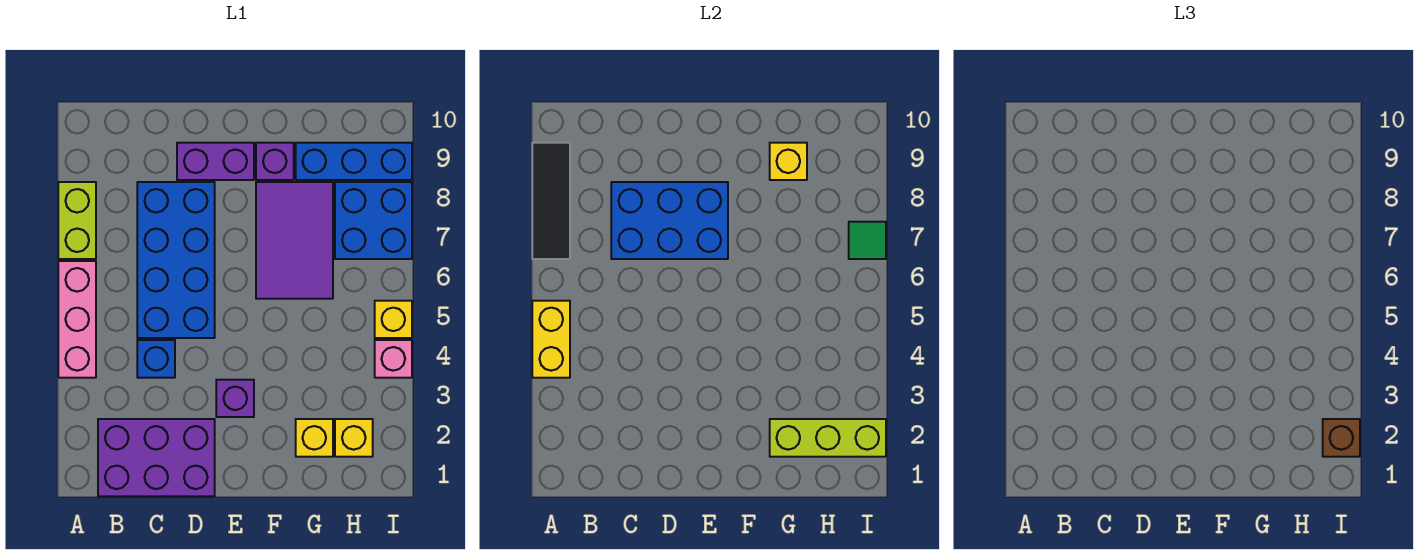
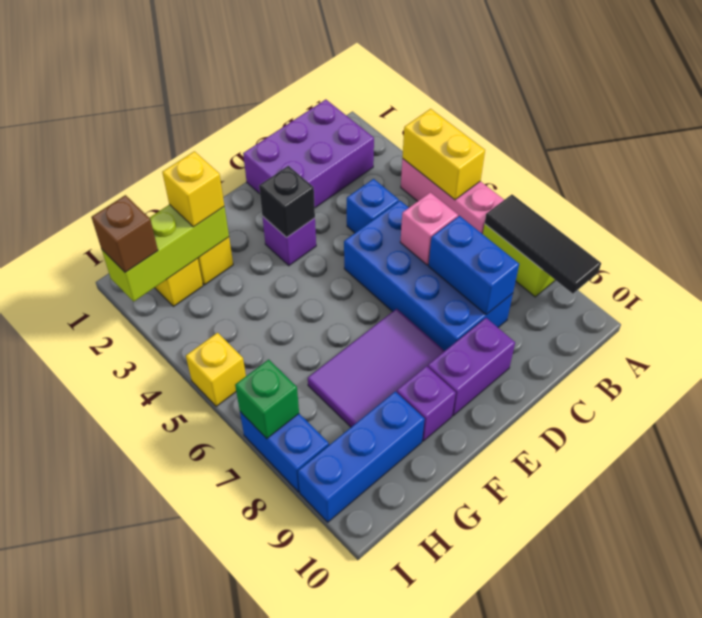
blue brick C7:E8 level 2 -> blue brick C7:C8 level 2
none -> black brick E3 level 2
purple tile F6:G8 level 1 -> purple tile E7:G8 level 1
yellow brick G9 level 2 -> yellow brick G2 level 3
blue brick H7:I8 level 1 -> blue brick I7:I8 level 1
pink brick I4 level 1 -> pink brick C6 level 2
green tile I7 level 2 -> green brick I7 level 2

